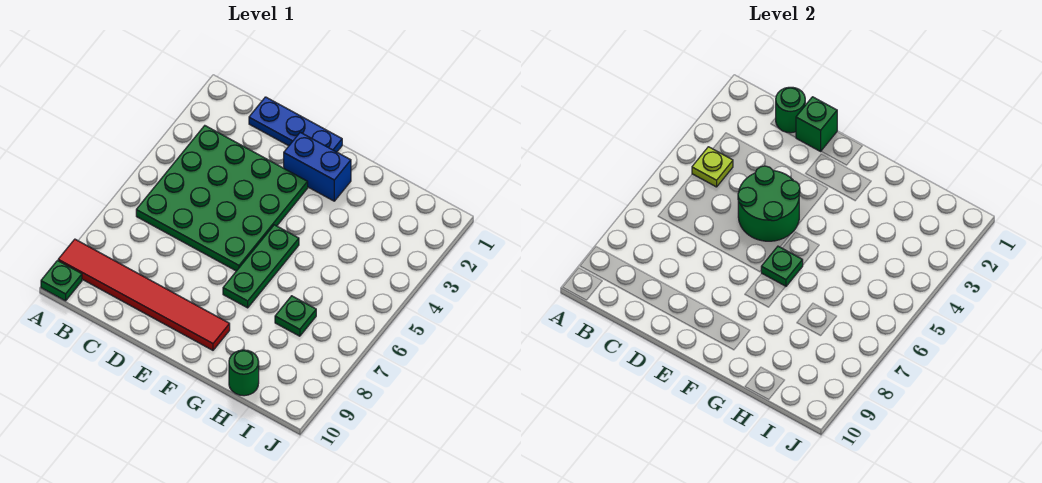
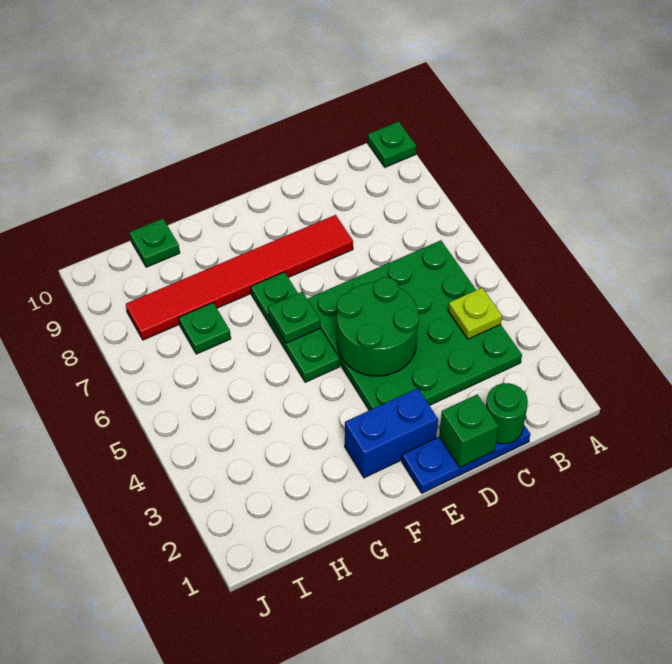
red tile A9:F9 level 1 -> red tile D8:I8 level 1
green round brick H10 level 1 -> green plate H10 level 1

